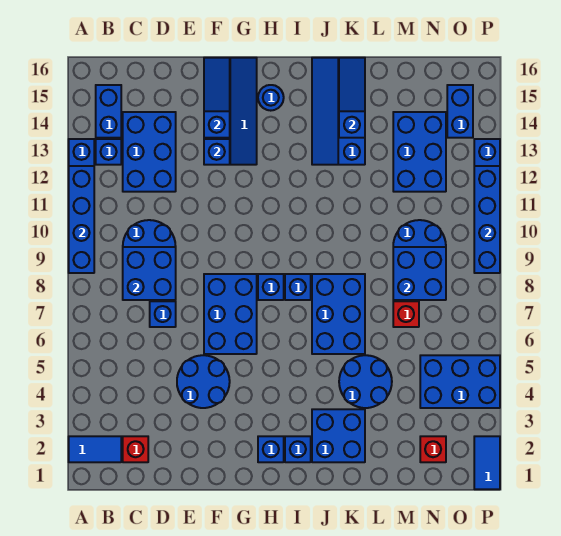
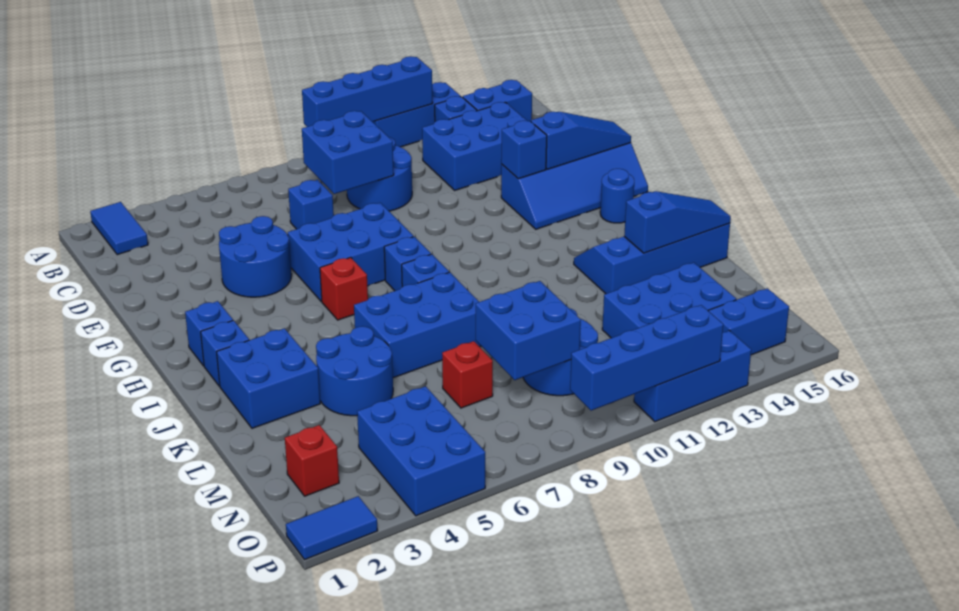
red brick C2 level 1 -> red brick H6 level 1

